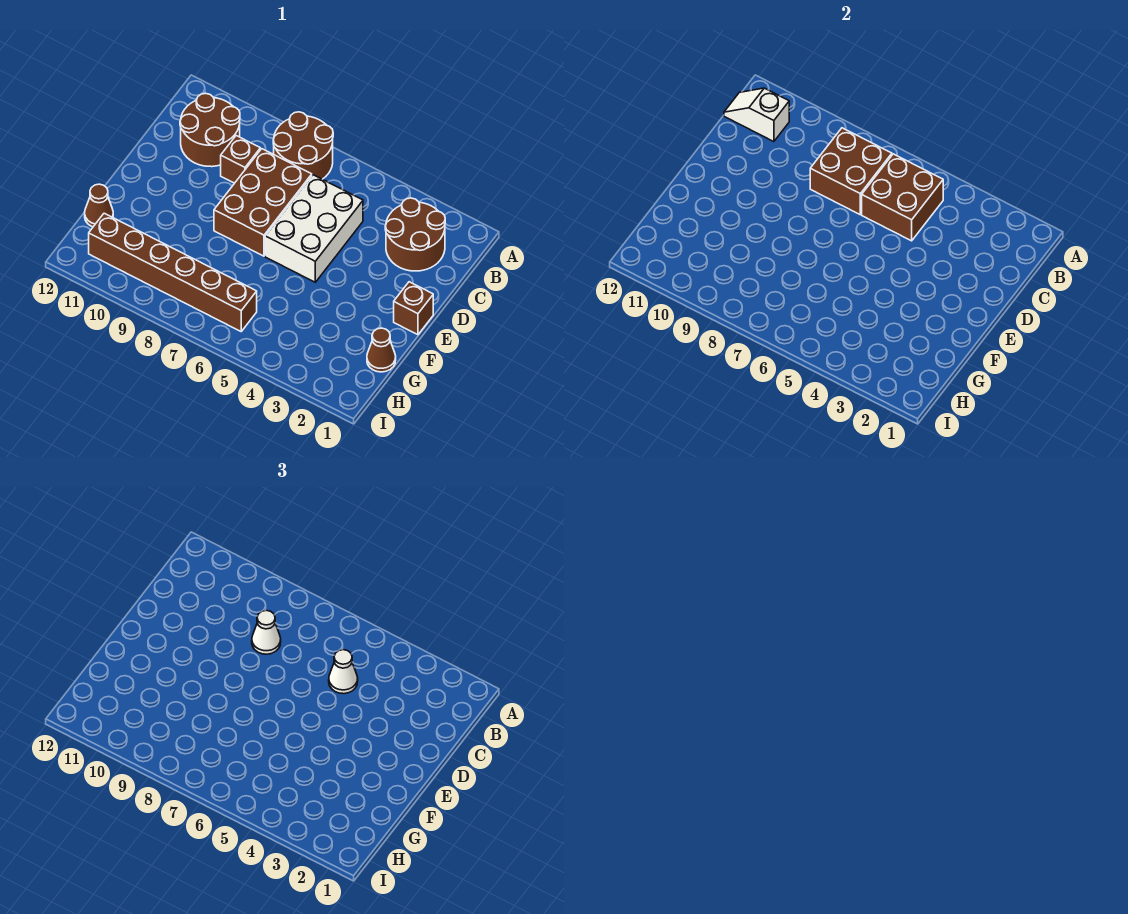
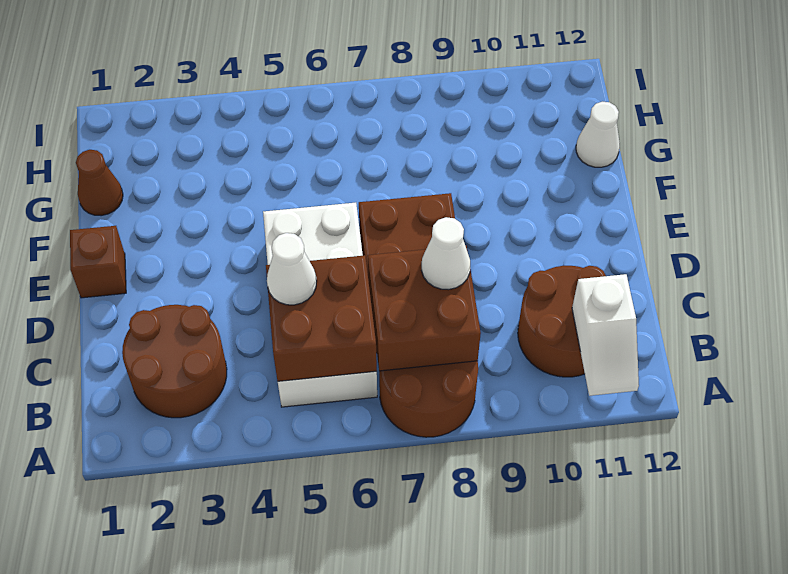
white slope B11:B12 level 2 top 11 -> white slope A11:B11 level 2 top B
white brick C5:E6 level 1 -> white brick B5:E6 level 1
brown brick C9 level 1 -> none
brown cone G12 level 1 -> white cone G12 level 1
brown brick H6:H11 level 1 -> none

